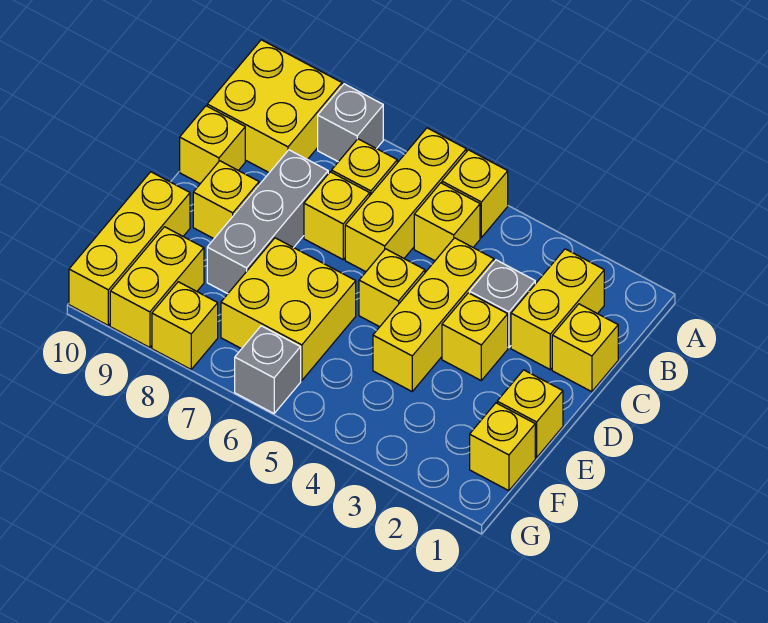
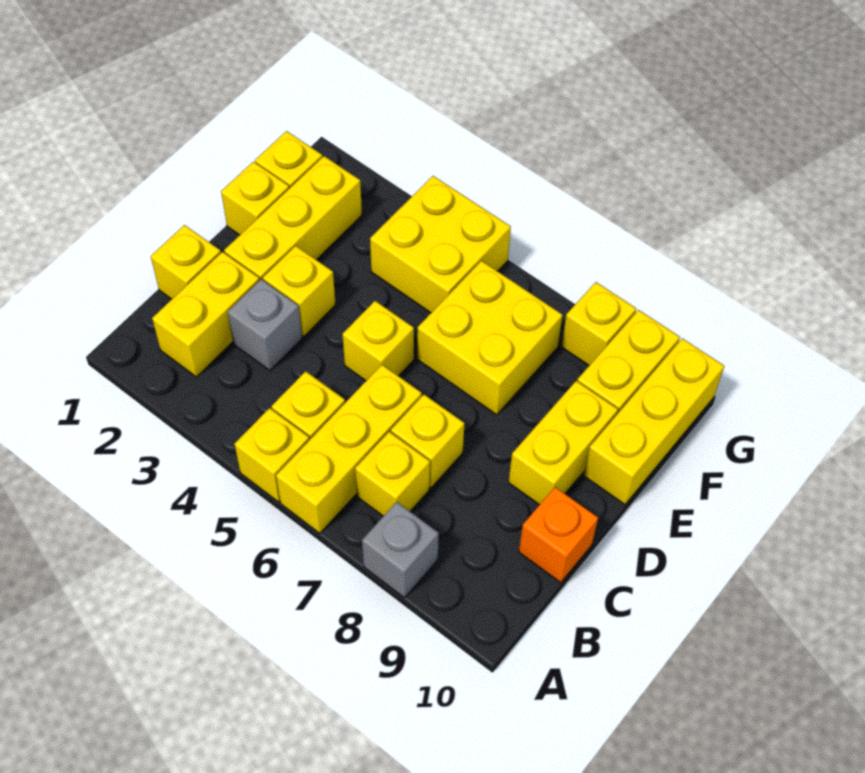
yellow brick A9:B10 level 1 -> yellow brick F4:G5 level 1
yellow brick C4:E4 level 1 -> yellow brick D2:F2 level 1
grey brick C8:E8 level 1 -> none
yellow brick C10 level 1 -> orange brick C10 level 1
yellow brick D9 level 1 -> yellow brick D9:E9 level 1
grey brick G6 level 1 -> none

